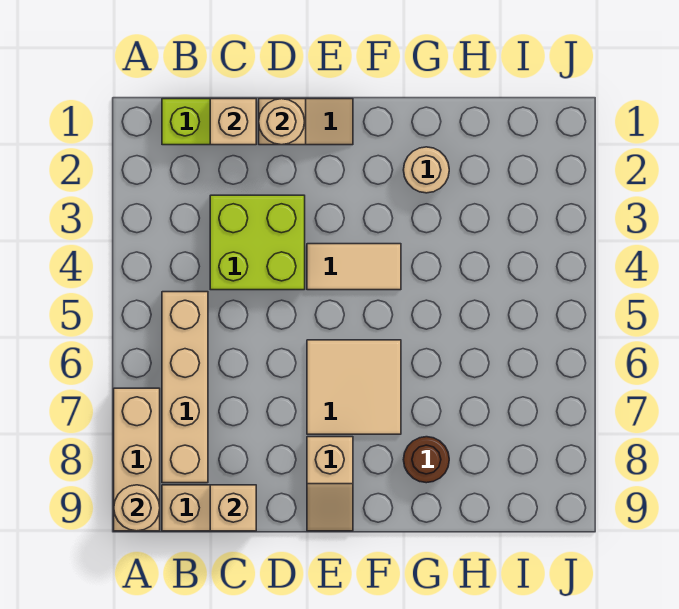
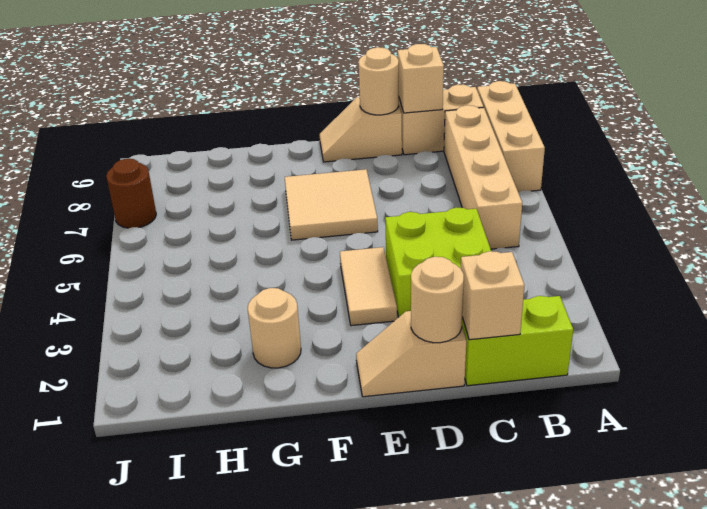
tan round brick A9 level 2 -> tan round brick D9 level 2
tan tile E4:F4 level 1 -> tan tile E3:E4 level 1
tan slope E8:E9 level 1 top 8 -> tan slope D9:E9 level 1 top D
brown round brick G8 level 1 -> brown round brick J7 level 1

